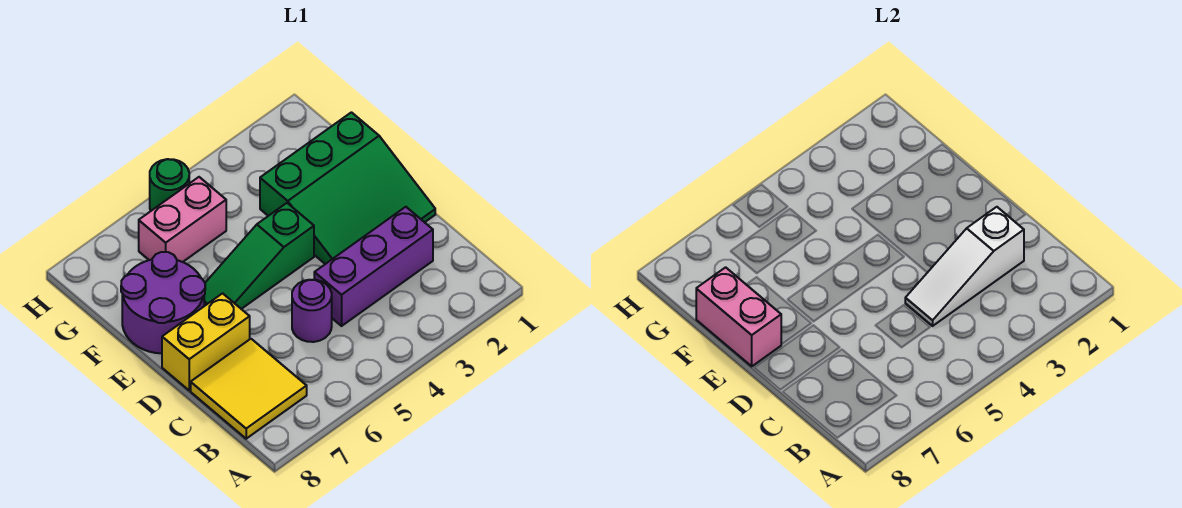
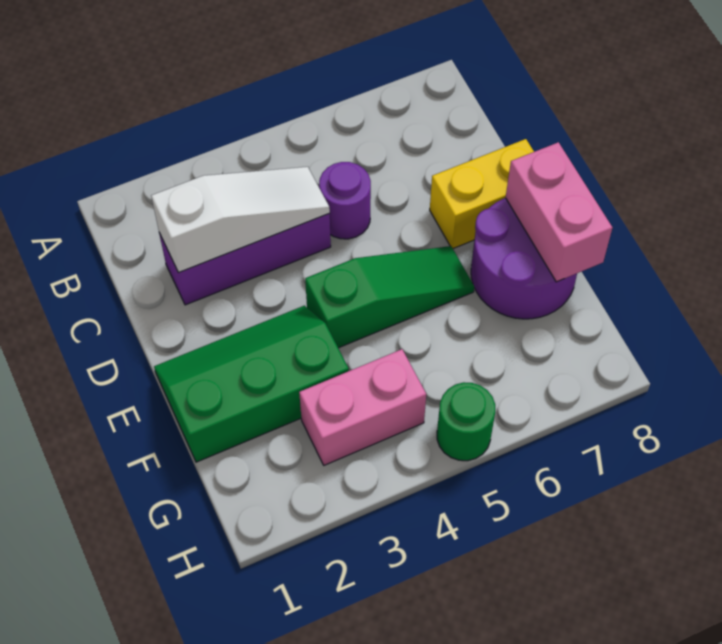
yellow tile B7:C8 level 1 -> none
green slope D1:F3 level 1 top F -> green slope E1:F3 level 1 top F
pink brick G5:G6 level 1 -> pink brick G3:G4 level 1

